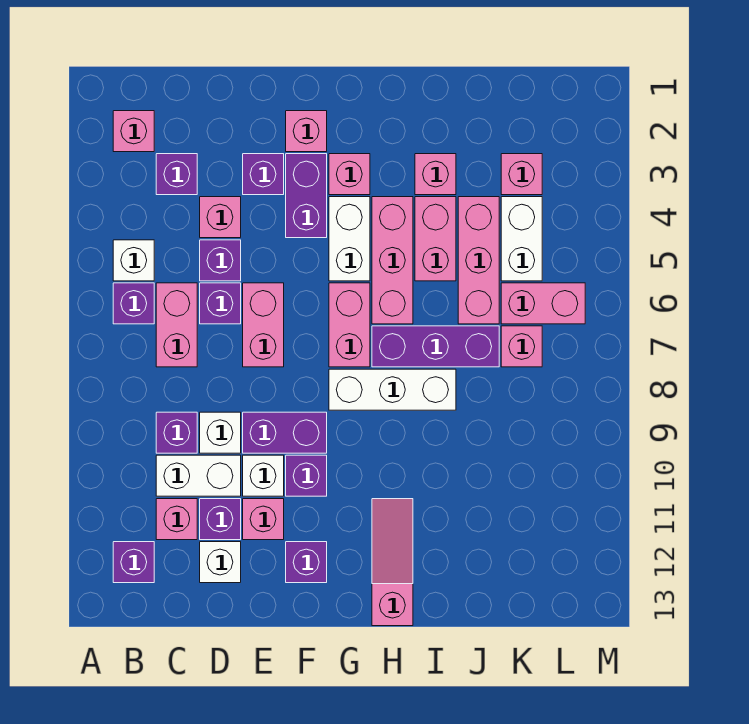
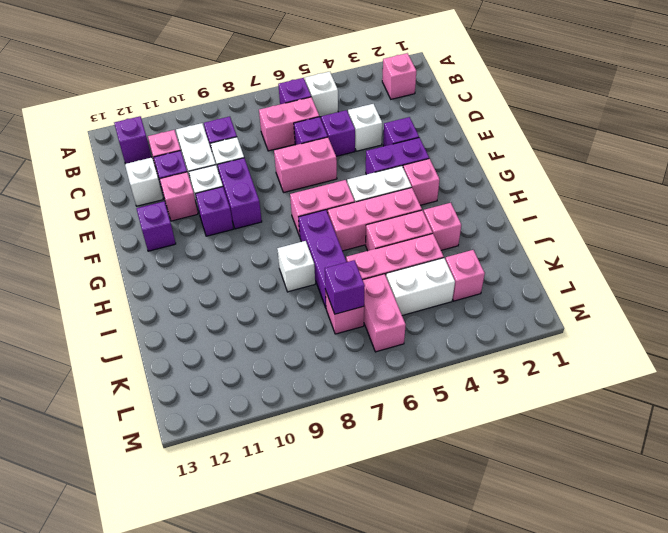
purple brick C3 level 1 -> purple brick K7 level 2
pink brick D4 level 1 -> white brick D4 level 1
pink brick F2 level 1 -> none
white brick G8:I8 level 1 -> white brick I8 level 1
pink slope H11:H13 level 1 top 13 -> none

